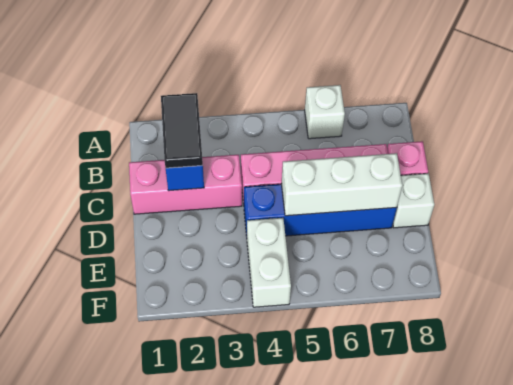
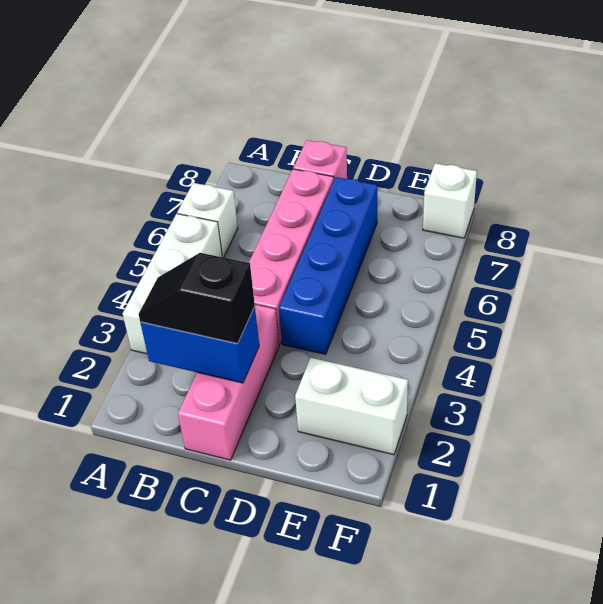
black tile B2:C2 level 3 -> black slope B2:C2 level 3 top C
white brick D5:D7 level 2 -> white brick A3:A5 level 1
white brick D8 level 1 -> white brick F8 level 1
white brick E4:F4 level 1 -> white brick E2:F2 level 1

